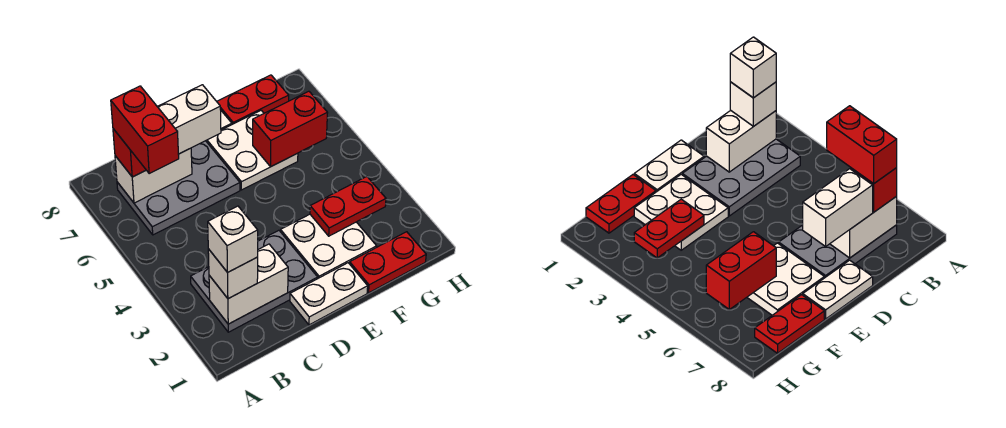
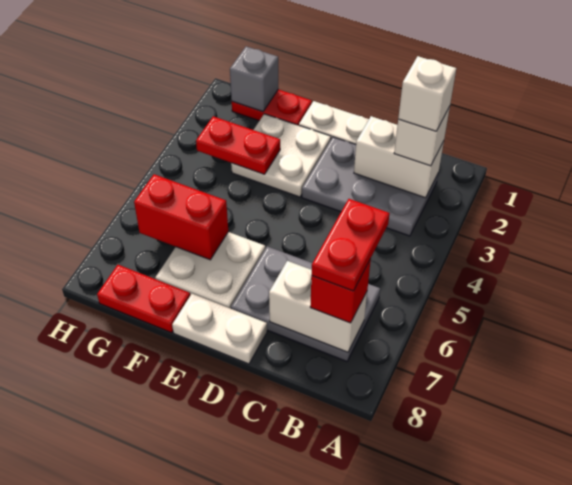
red brick B6:B7 level 4 -> red plate B6:B7 level 4
white brick C7:D7 level 3 -> none
none -> grey brick G1 level 2

